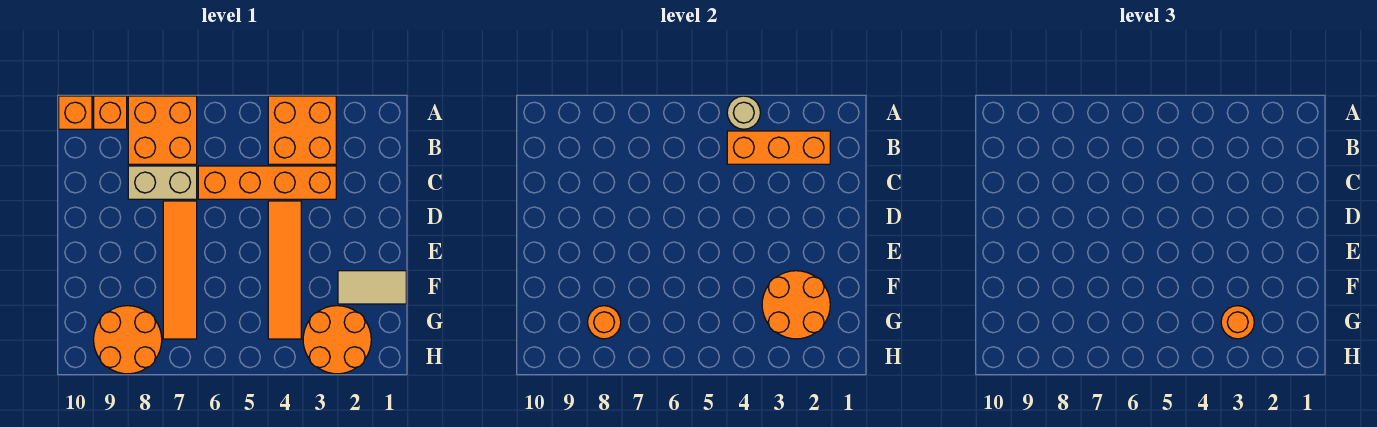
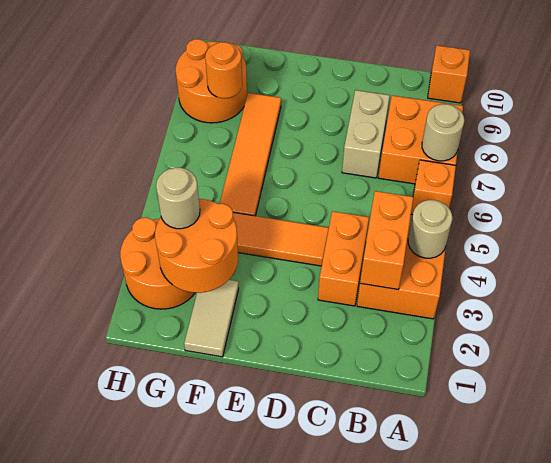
none -> tan round brick A7 level 2
orange brick A9 level 1 -> orange brick A6 level 1
orange brick B2:B4 level 2 -> orange brick B3:B4 level 2
orange brick C3:C6 level 1 -> orange brick C3:C4 level 1
orange tile D7:G7 level 1 -> orange tile F5:F8 level 1
orange round brick G3 level 3 -> tan round brick G3 level 3

